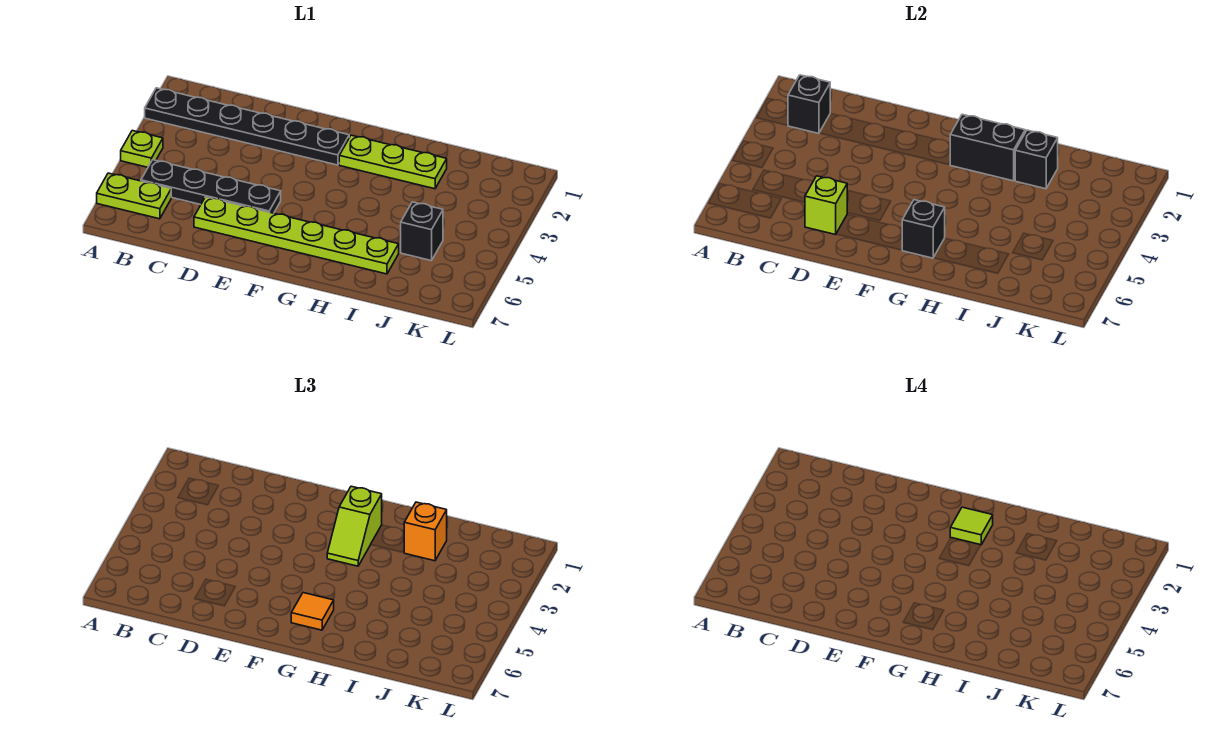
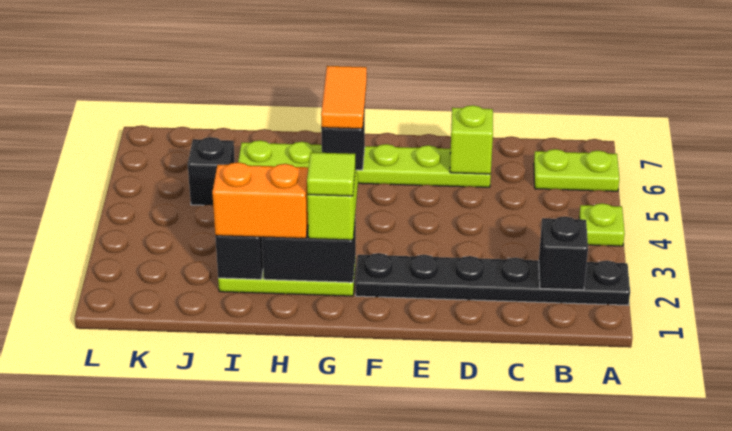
black plate B5:E5 level 1 -> none
orange tile G6 level 3 -> orange tile G6:G7 level 3
orange brick I2 level 3 -> orange brick H2:I2 level 3

